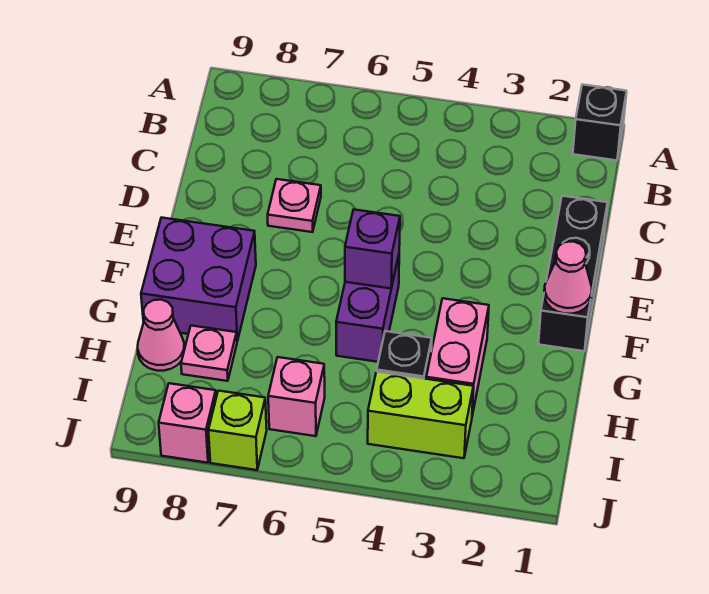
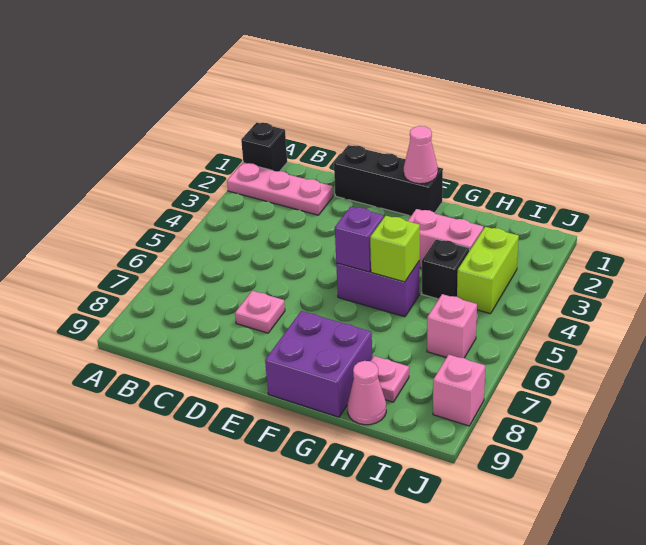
none -> pink plate A2:C2 level 1
lime brick J7 level 1 -> lime brick G5 level 2

